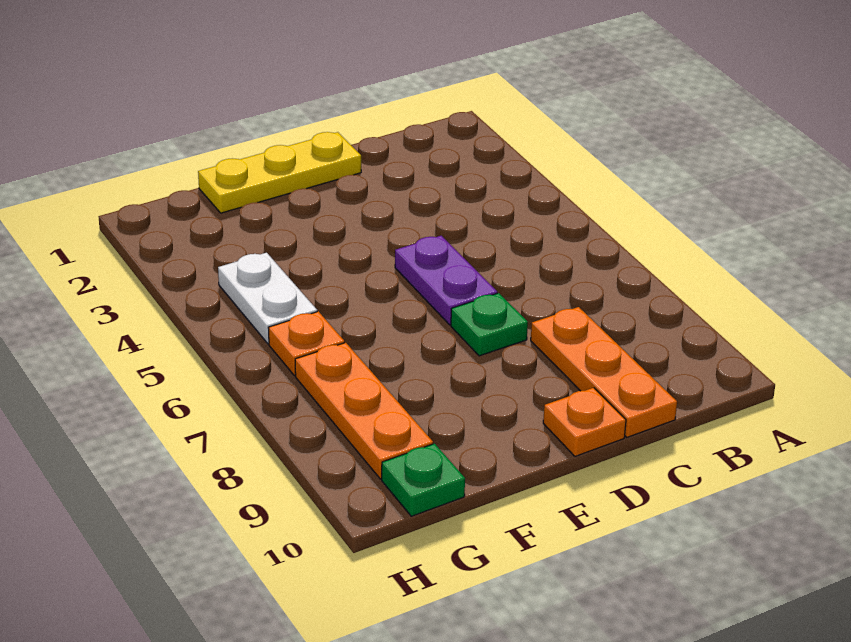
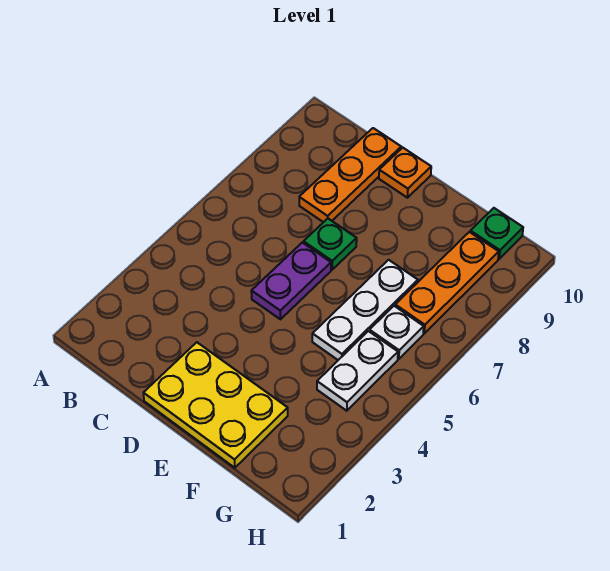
yellow plate D1:F1 level 1 -> yellow plate D1:F2 level 1
none -> white plate F5:F7 level 1
orange plate G6 level 1 -> white plate G6 level 1

